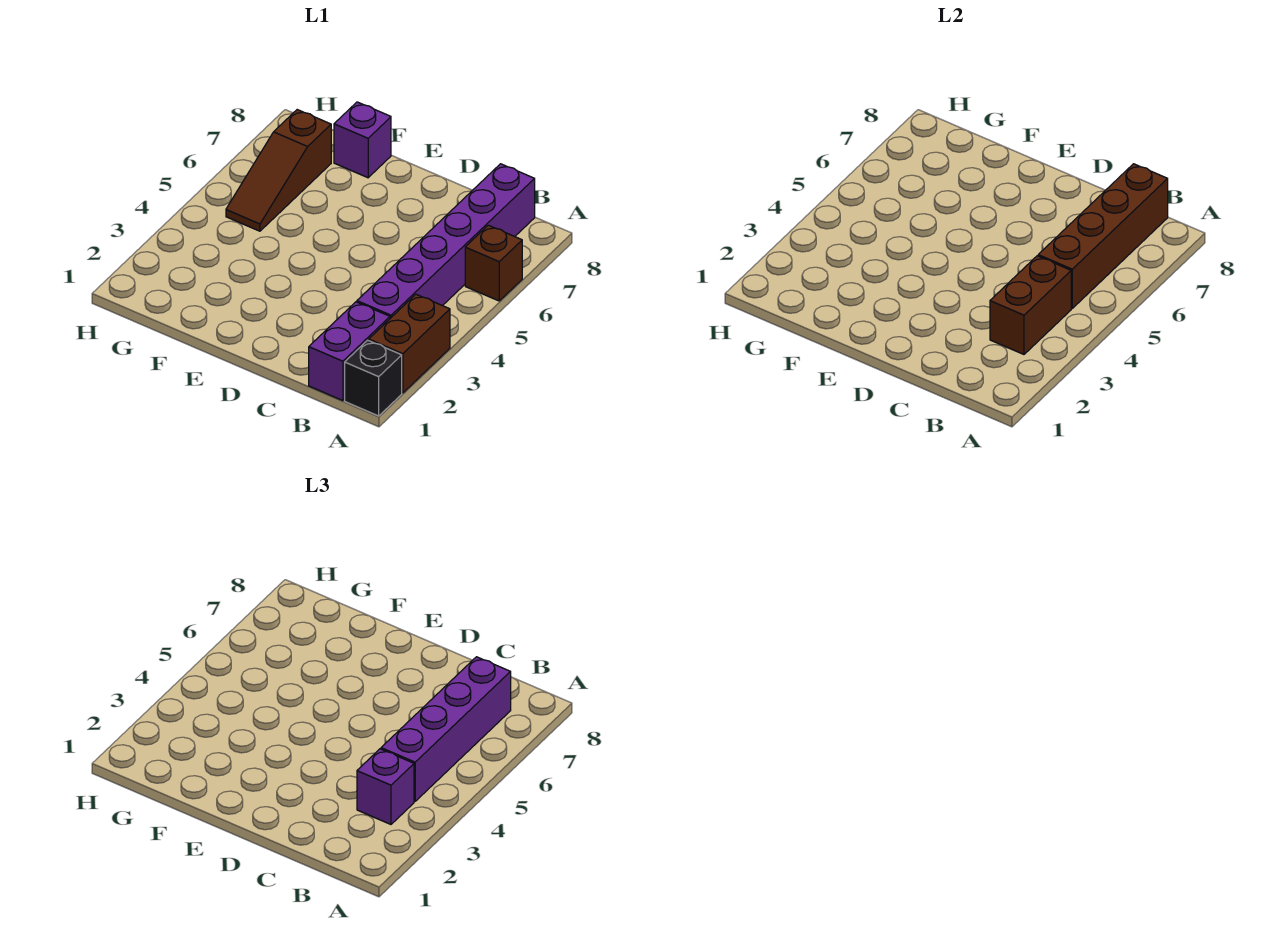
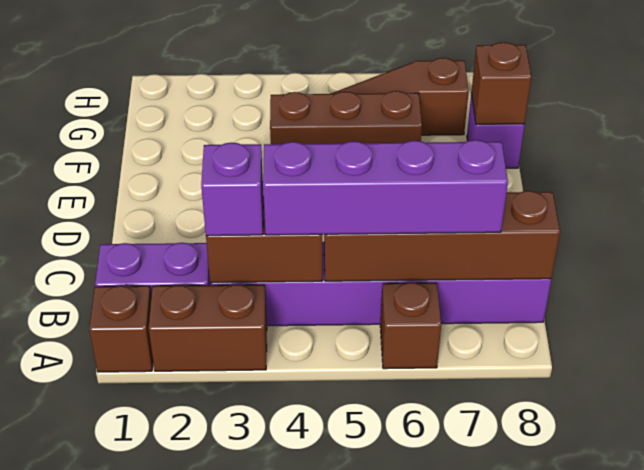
black brick A1 level 1 -> brown brick A1 level 1
none -> brown brick F4:F6 level 1
none -> brown brick F8 level 2

